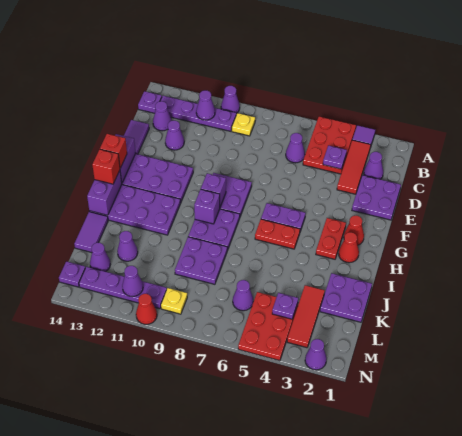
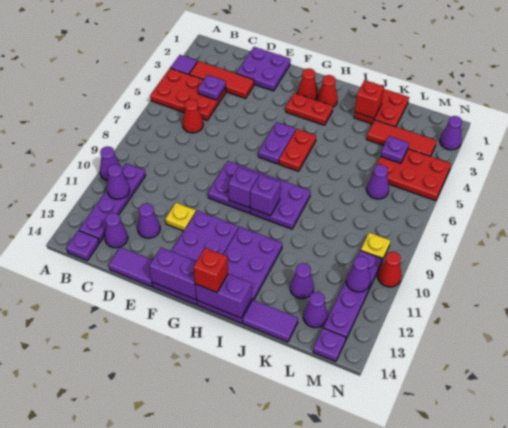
yellow plate B9 level 1 -> yellow plate E11 level 1
purple cone C2 level 1 -> none
purple cone C6 level 1 -> red cone C6 level 1
red brick G14 level 3 -> red brick J2 level 2
purple plate J1:K2 level 1 -> red plate J1:K2 level 1
purple plate J8:K9 level 1 -> none

